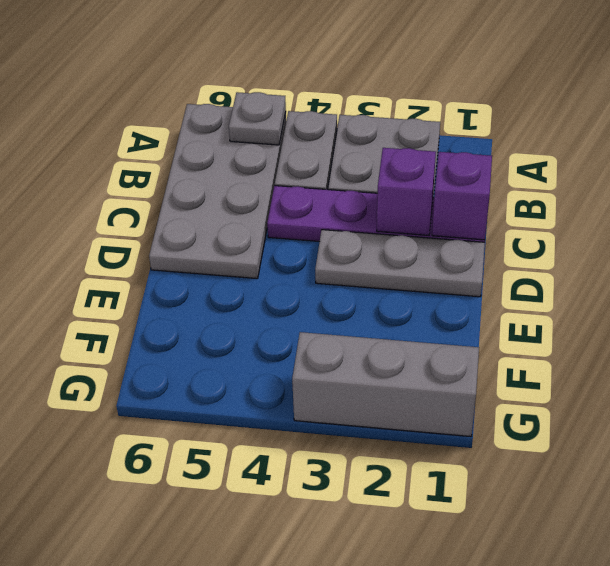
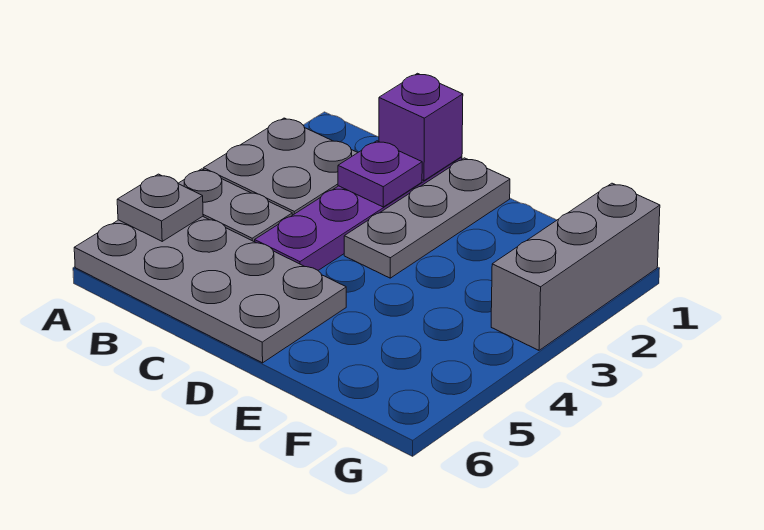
purple brick C2 level 2 -> purple plate C2 level 2

